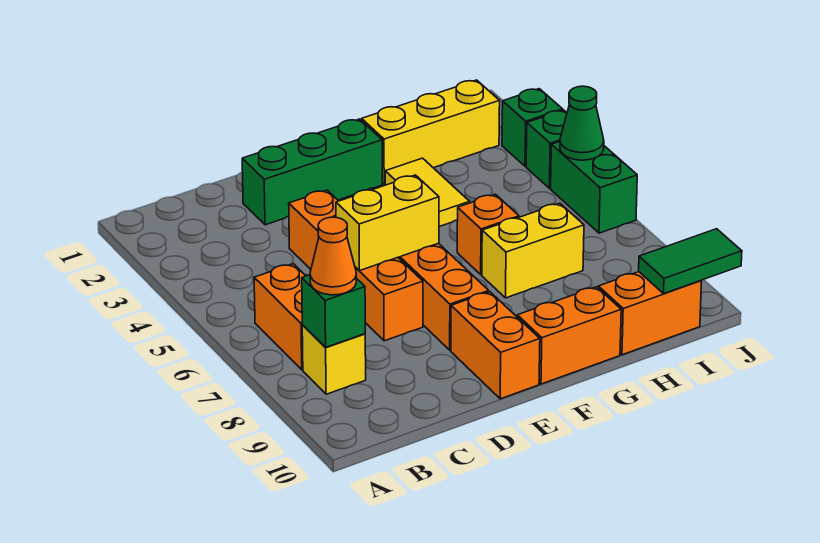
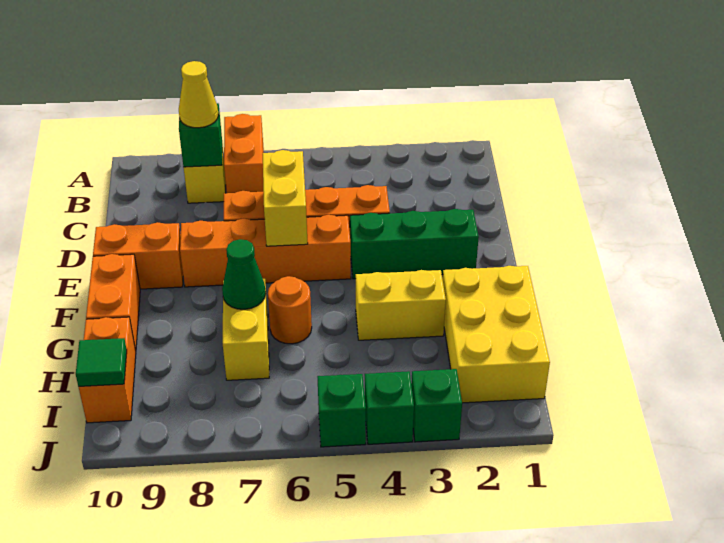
orange brick B6:B7 level 1 -> orange brick A7:B7 level 1
orange cone B8 level 3 -> yellow cone B8 level 3
green brick D2:F2 level 1 -> green brick E2:E4 level 1
yellow brick G2:I2 level 1 -> yellow brick G1:I2 level 1
yellow tile G3:G4 level 1 -> yellow brick G3:G4 level 1
orange brick G6 level 1 -> orange round brick G6 level 1
green tile I10:J10 level 2 -> green tile I10 level 2
green brick J5:J6 level 1 -> green brick J5 level 1
green cone J5 level 2 -> green cone G7 level 2

